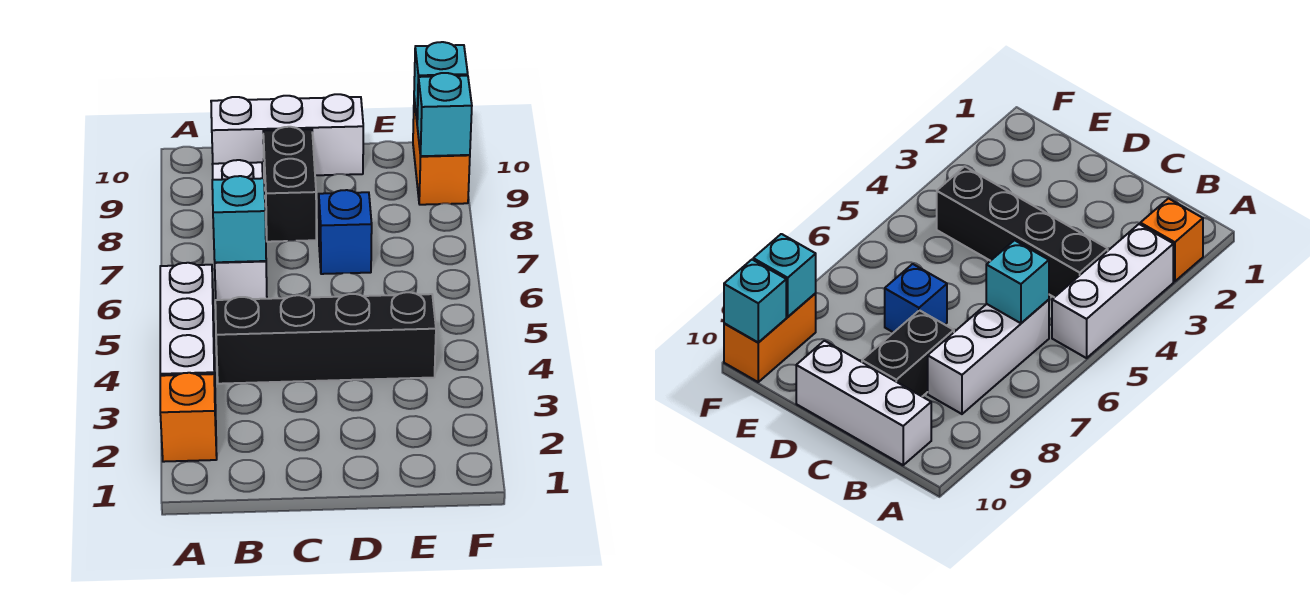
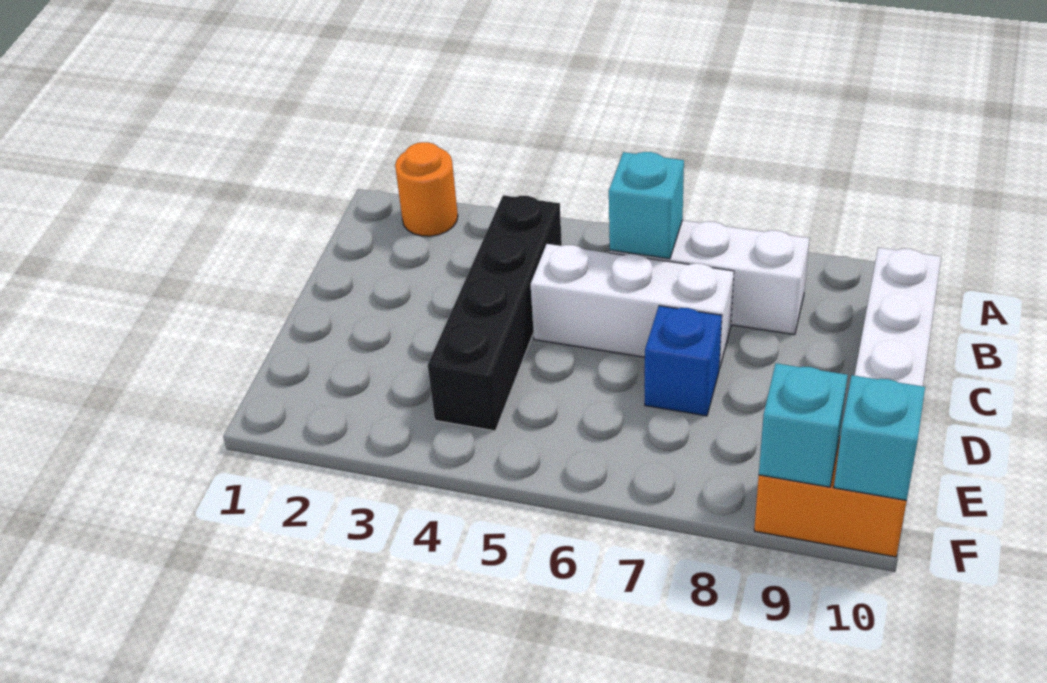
orange brick A2 level 1 -> orange round brick A2 level 1
white brick A3:A5 level 1 -> white brick C5:C7 level 1
black brick C8:C9 level 1 -> none

